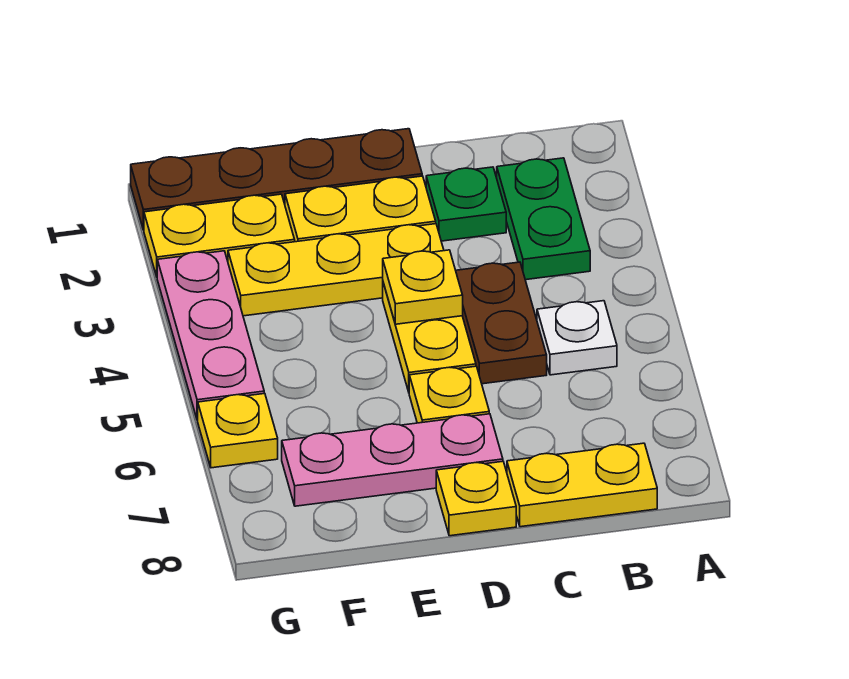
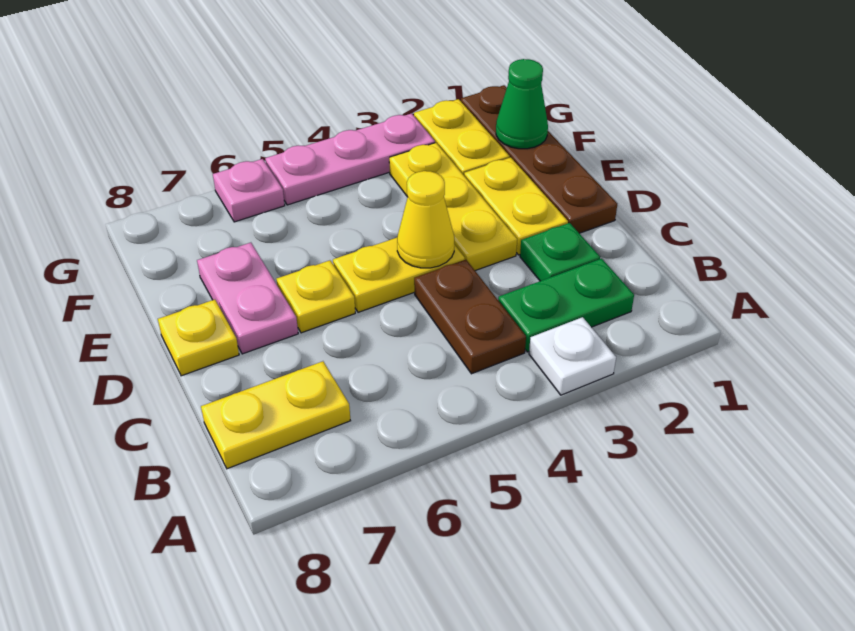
white plate B5 level 1 -> white plate A3 level 1
yellow plate B8:C8 level 1 -> yellow plate B7:B8 level 1
brown plate C4:C5 level 1 -> brown plate B4:C4 level 1
yellow plate D4 level 2 -> yellow cone D4 level 2
pink plate D7:F7 level 1 -> pink plate D7:E7 level 1
none -> green cone F1 level 2
yellow plate G6 level 1 -> pink plate G6 level 1

